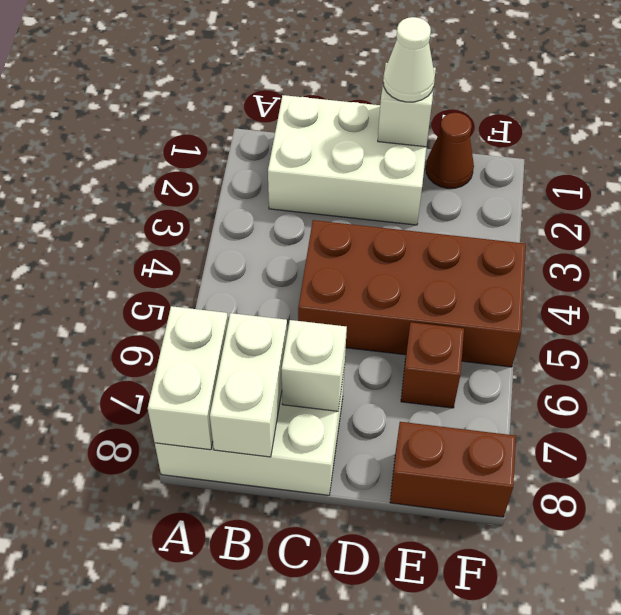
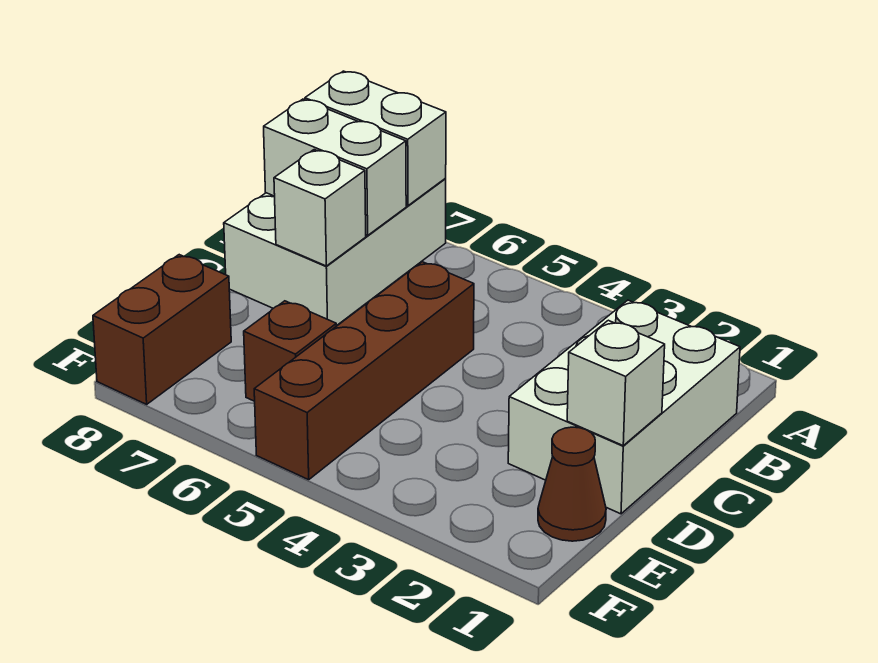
brown brick C4:F5 level 1 -> brown brick C5:F5 level 1
white cone D1 level 3 -> none

